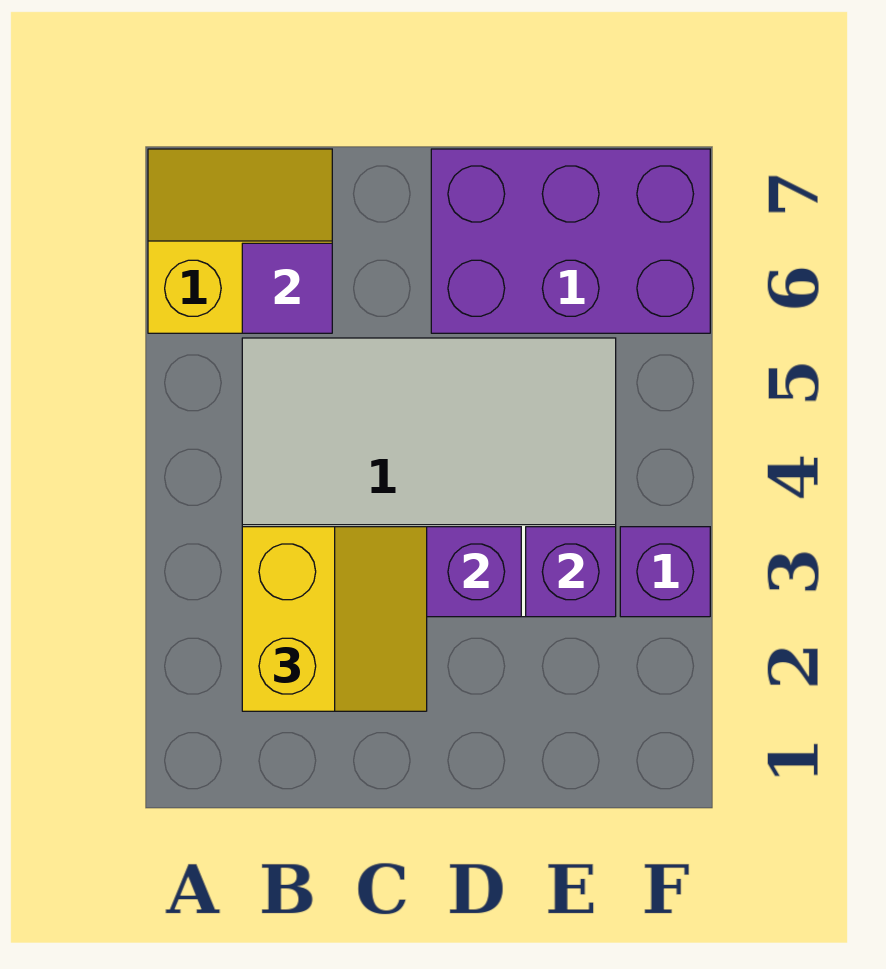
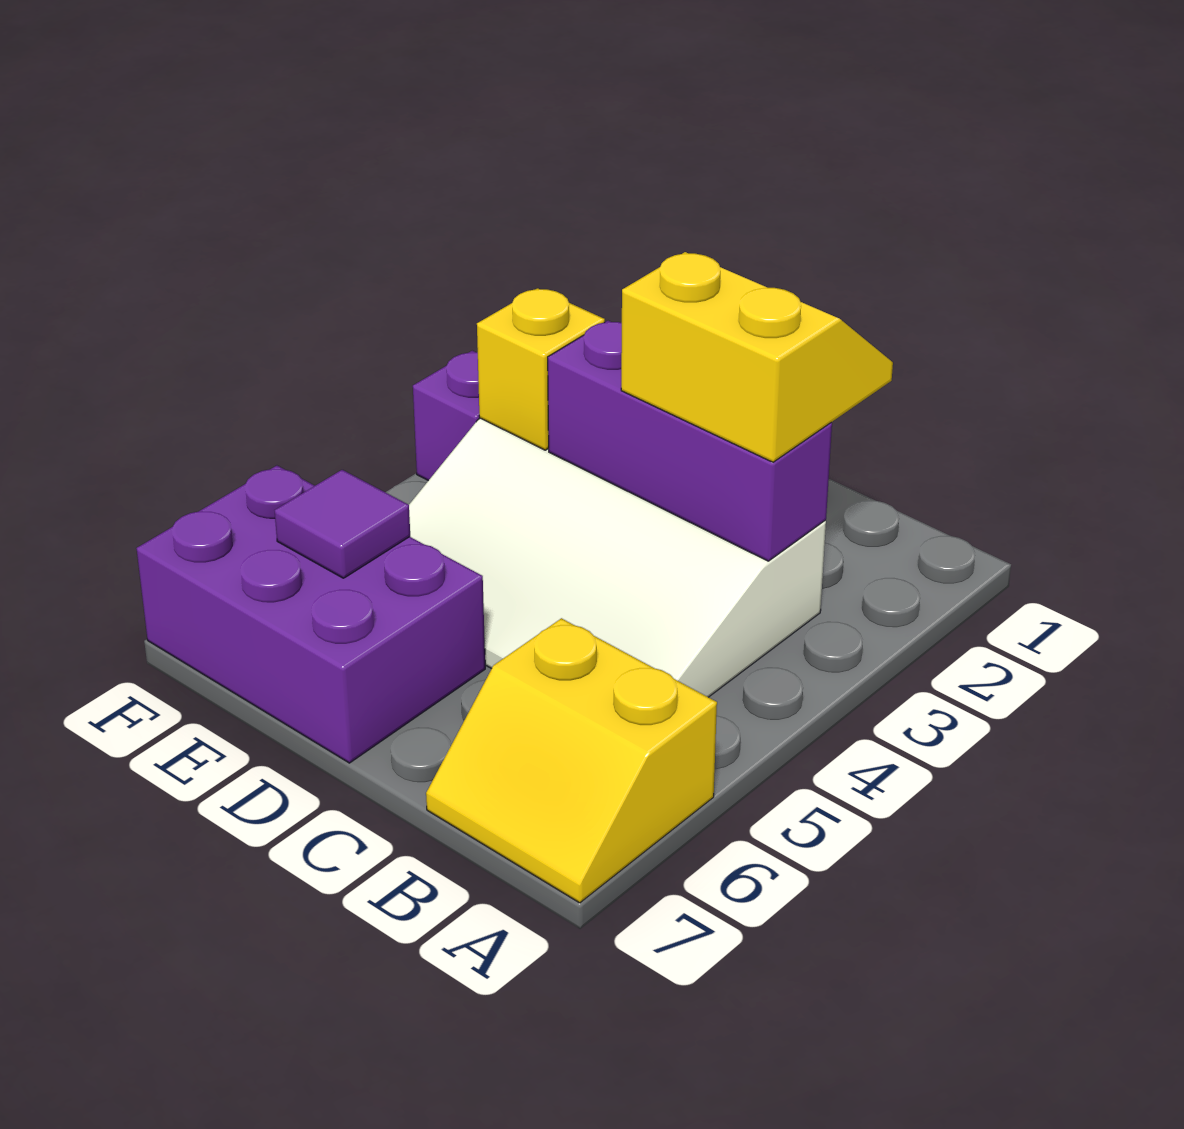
yellow slope B2:C3 level 3 top B -> yellow slope B2:C3 level 3 top 3
purple tile B6 level 2 -> purple tile E6 level 2
purple brick E3 level 2 -> yellow brick E3 level 2

